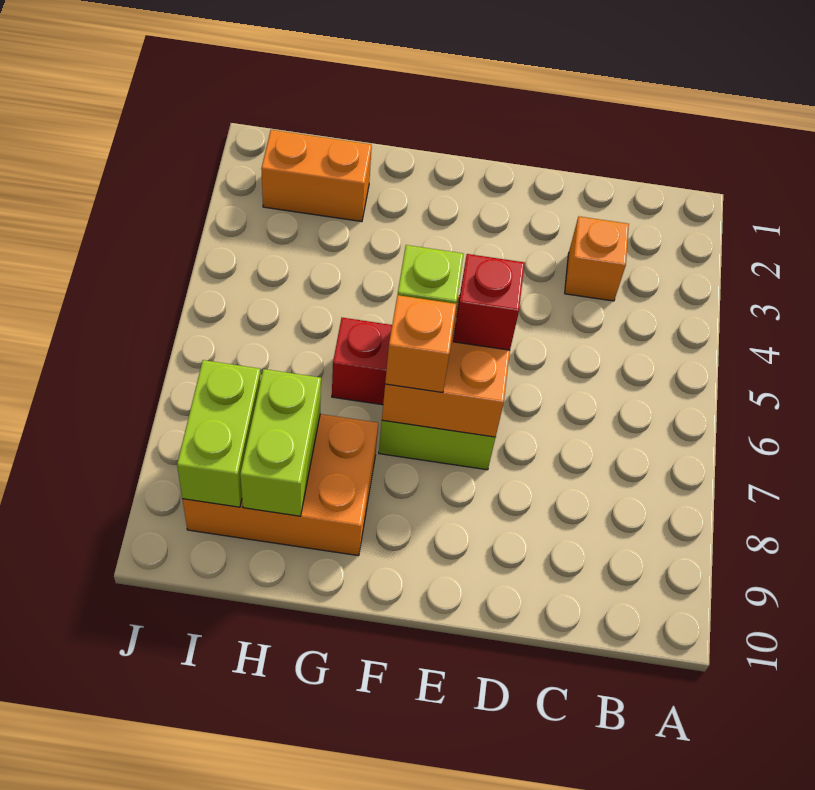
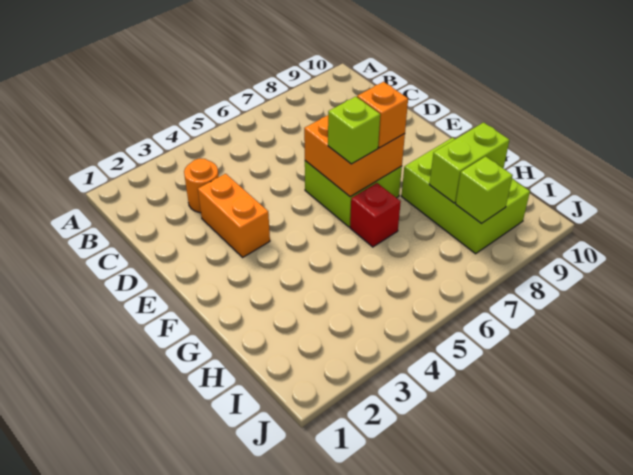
orange brick C3 level 1 -> orange round brick C3 level 1
red brick E6 level 3 -> none
orange brick G8:I9 level 1 -> lime brick G8:I9 level 1
orange brick H2:I2 level 1 -> orange brick D3:E3 level 1
lime brick I8:I9 level 2 -> lime brick I8 level 2

